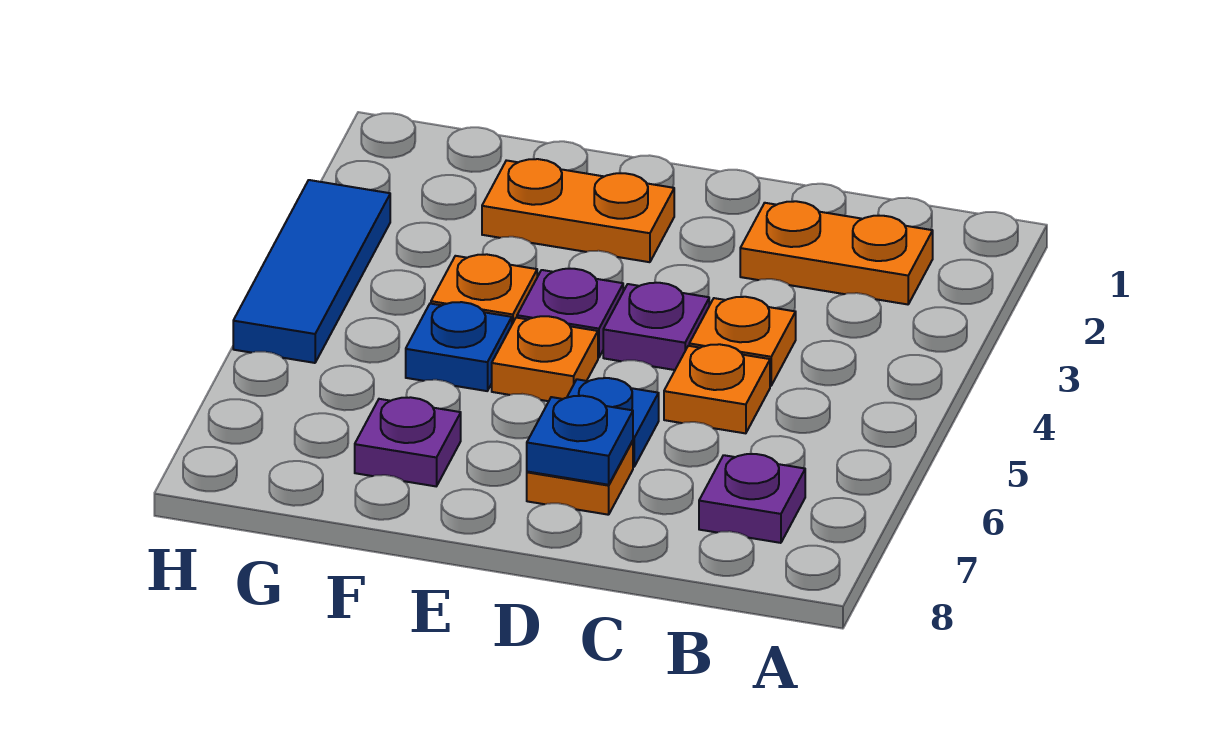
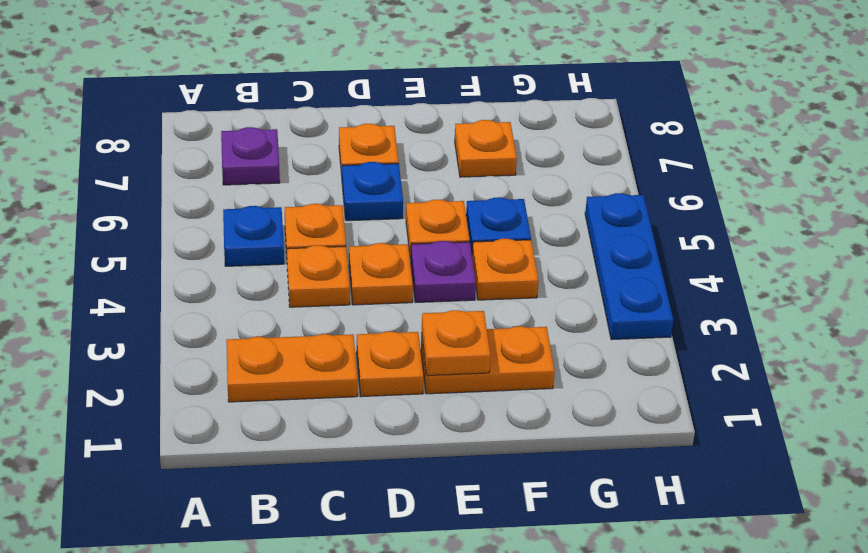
none -> orange plate D2 level 1
purple plate D4 level 1 -> orange plate D4 level 1
blue plate D7 level 2 -> blue plate B5 level 1
none -> orange plate E2 level 2
purple plate F7 level 1 -> orange plate F7 level 1
blue tile H3:H5 level 1 -> blue plate H3:H5 level 1

